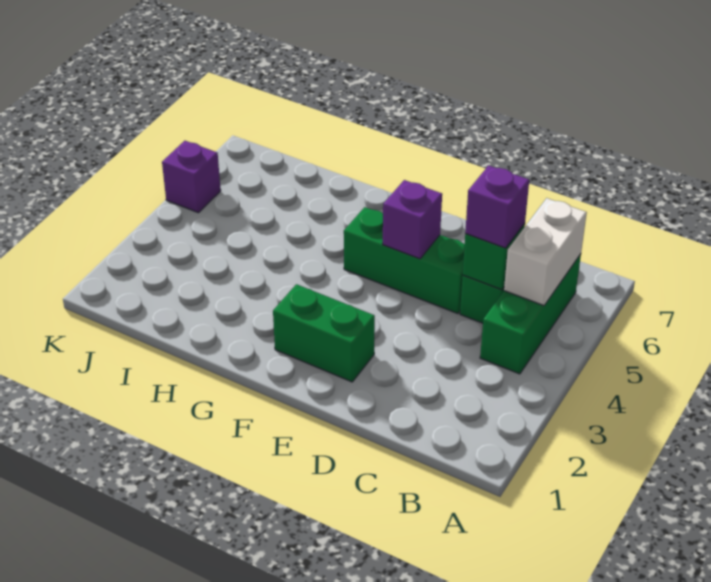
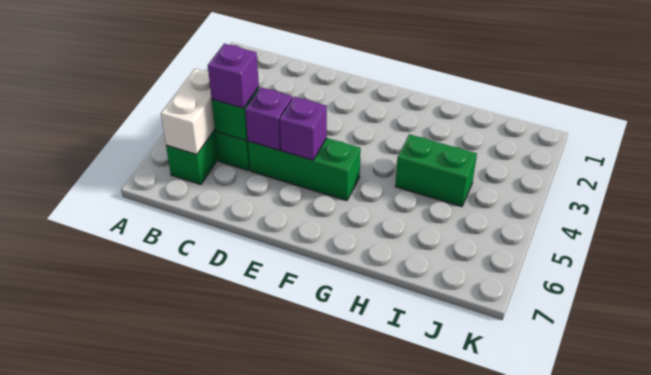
green brick E2:F2 level 1 -> green brick H4:I4 level 1
purple brick K5 level 1 -> purple brick D5 level 2

